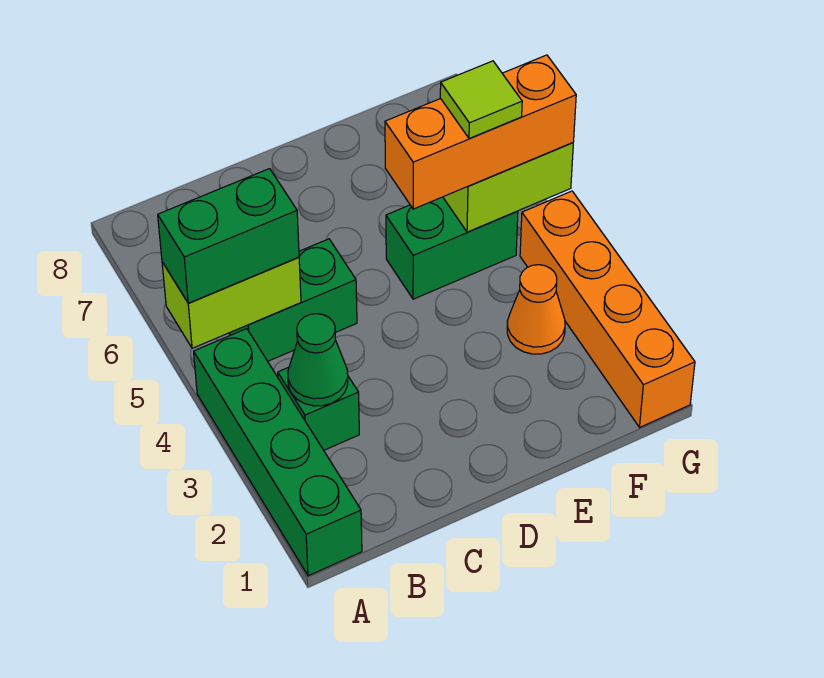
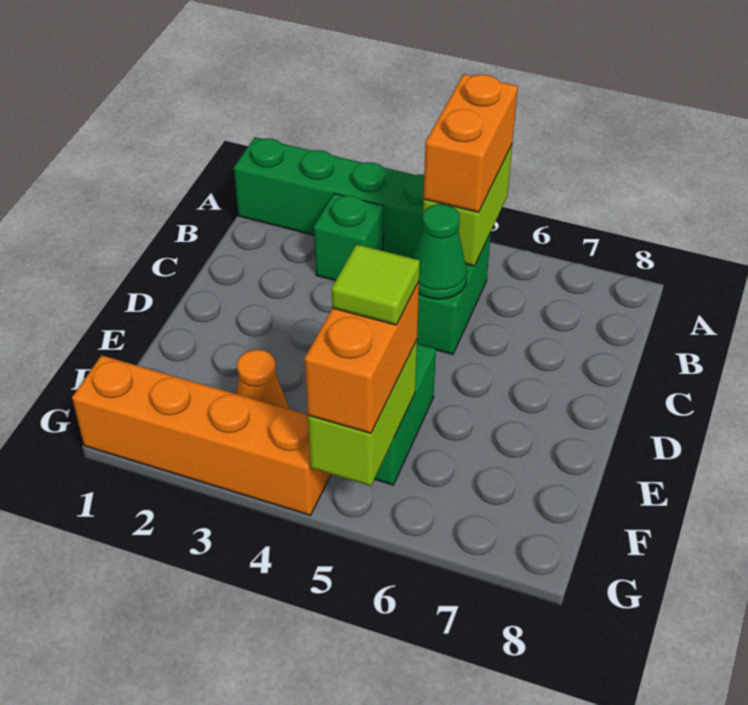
green brick A5:B5 level 3 -> orange brick A5:B5 level 3
green cone B3 level 2 -> green cone C5 level 2
orange brick E5:G5 level 3 -> orange brick F5:G5 level 3

